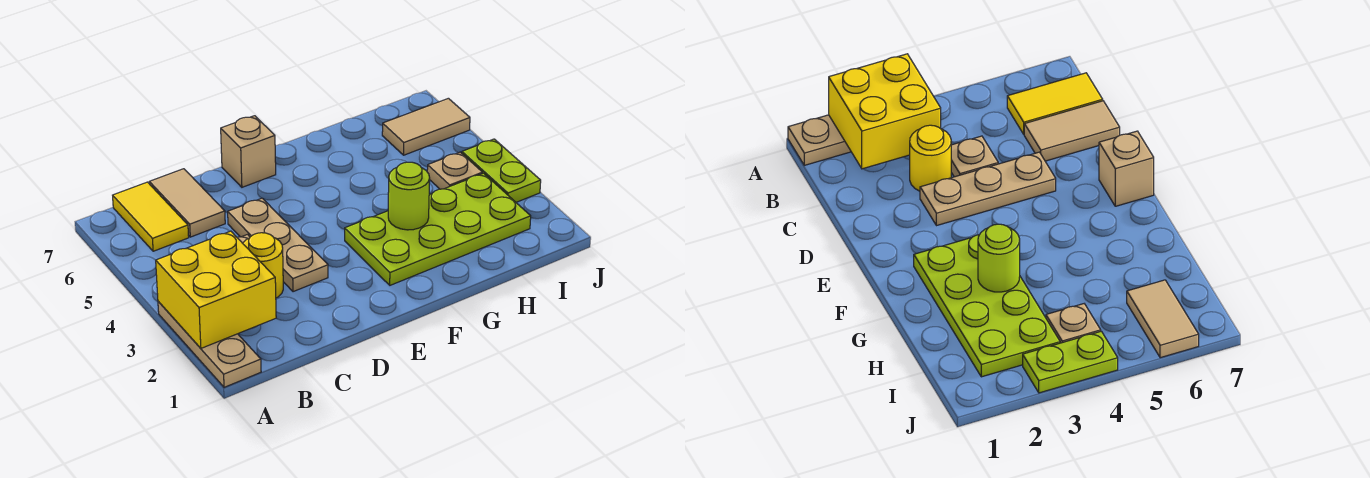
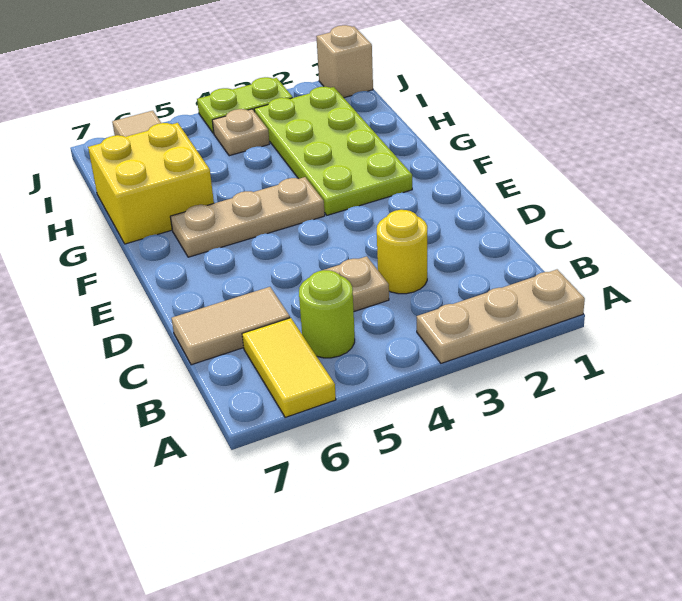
yellow brick A2:B3 level 2 -> yellow brick G6:H7 level 1
yellow tile B6:B7 level 1 -> yellow tile A6:B6 level 1
tan plate D3:D5 level 1 -> tan plate F4:F6 level 1
tan brick E7 level 1 -> tan brick J1 level 1
lime round brick G3 level 2 -> lime round brick B5 level 1

